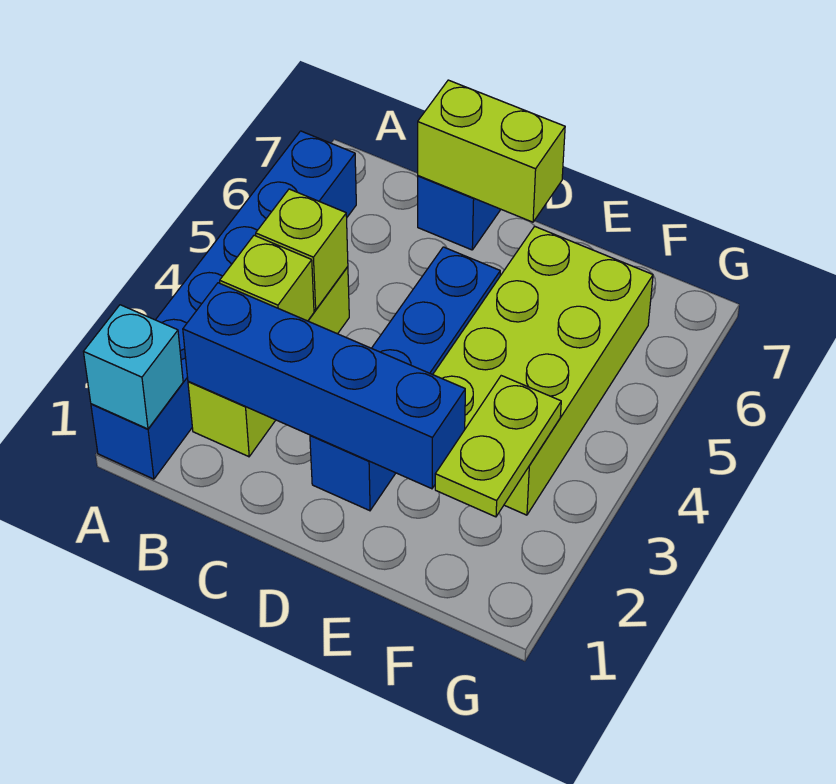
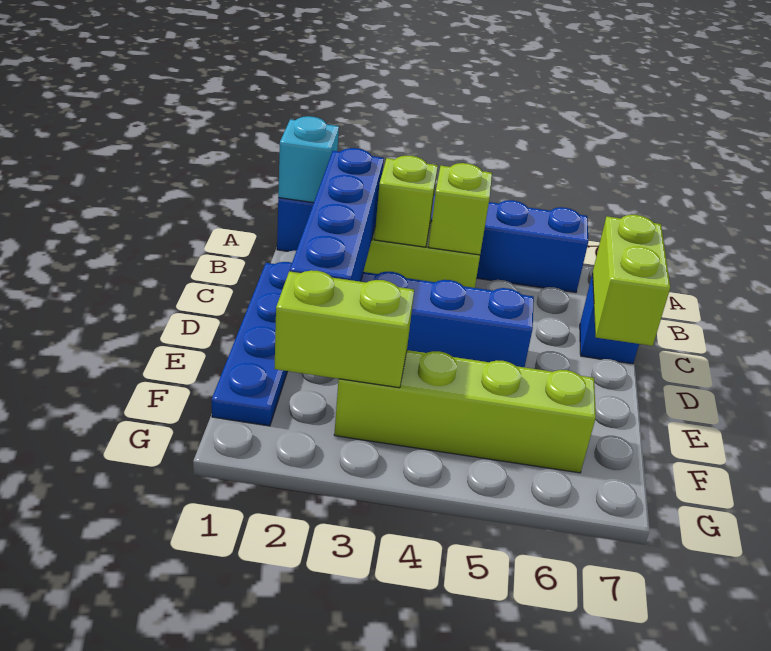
none -> blue plate C1:F1 level 1
lime brick E3:F6 level 1 -> lime brick F3:F6 level 1
lime plate F2:F3 level 2 -> lime brick F2:F3 level 2

